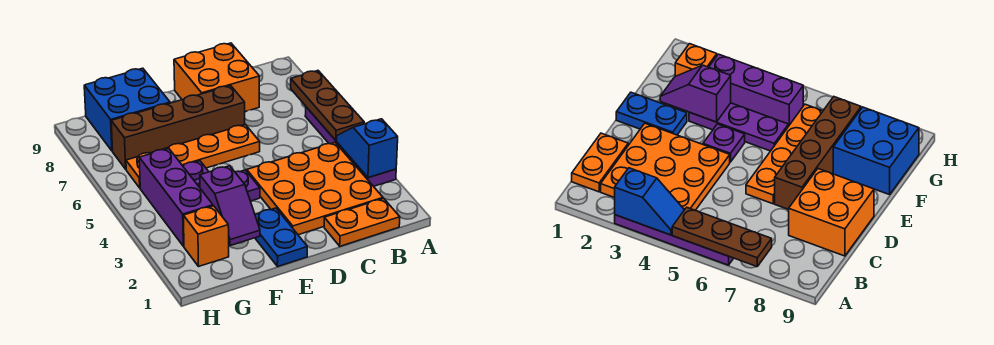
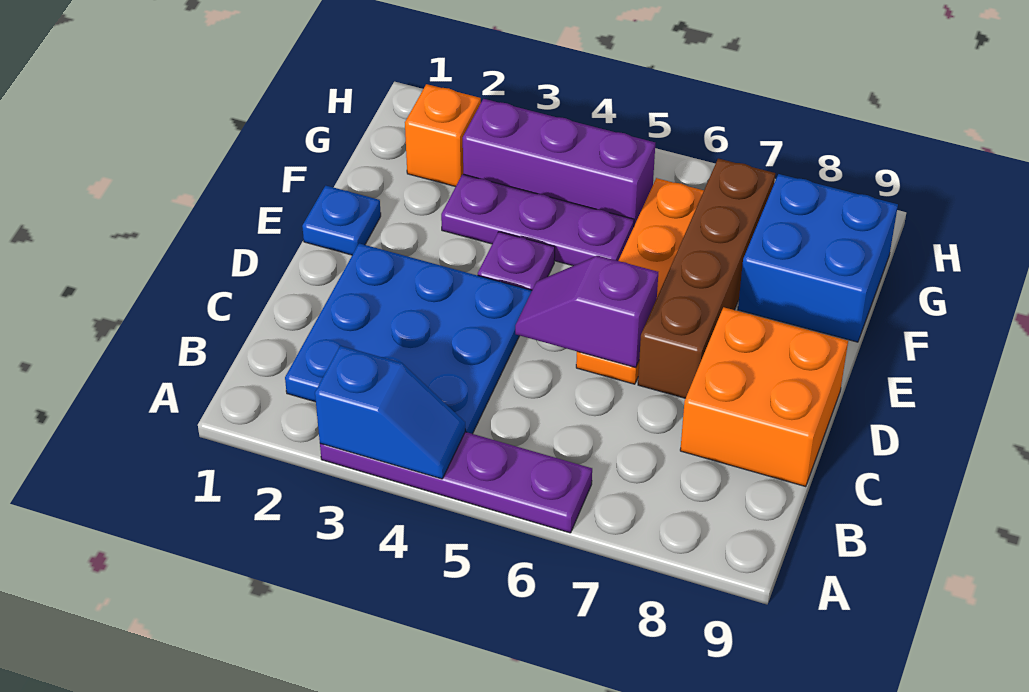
brown plate A5:A7 level 2 -> none
orange plate B1:C1 level 1 -> none
orange plate B2:D4 level 1 -> blue plate B2:D4 level 1
blue plate E1:E2 level 1 -> blue plate E1 level 1
purple slope F2:F3 level 2 top 3 -> purple slope D5:D6 level 2 top 6

